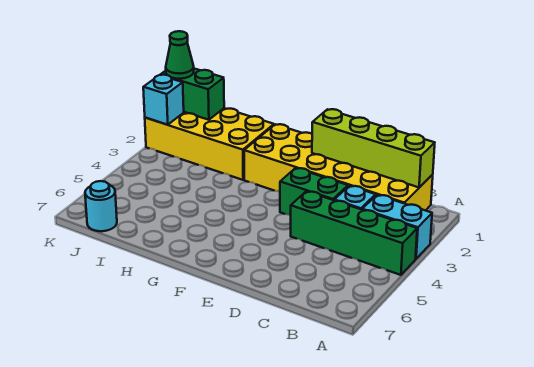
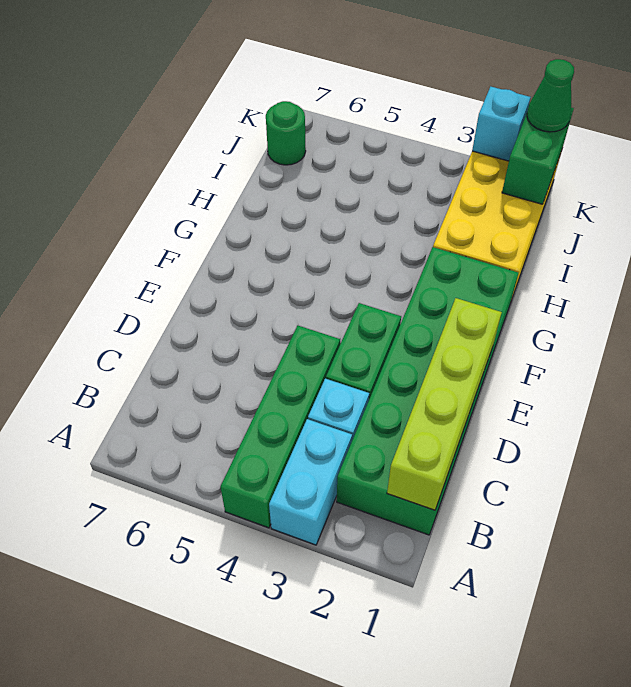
yellow brick B1:G2 level 1 -> green brick B1:G2 level 1
cyan round brick J7 level 1 -> green round brick J7 level 1

